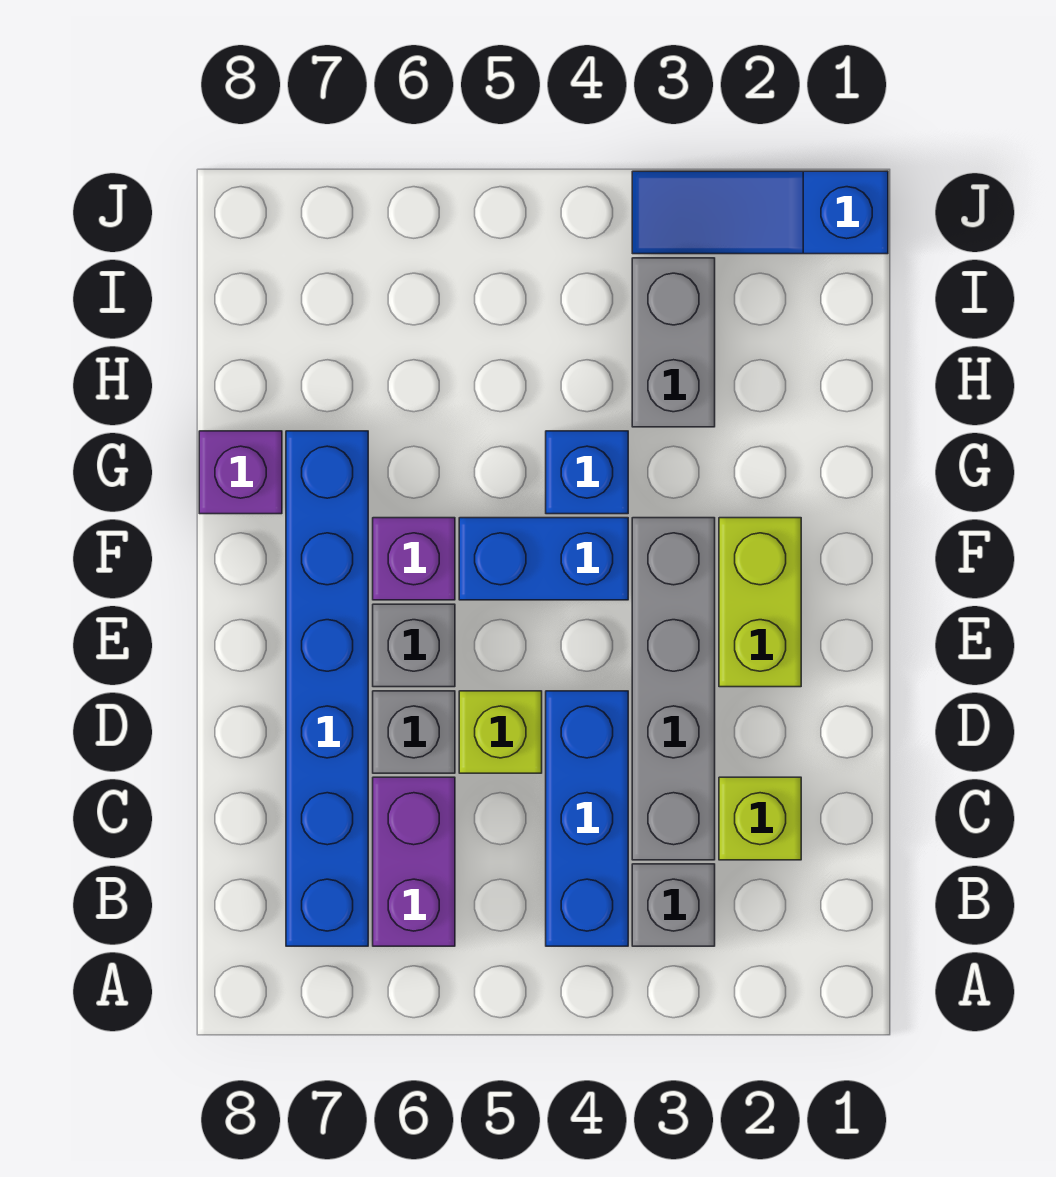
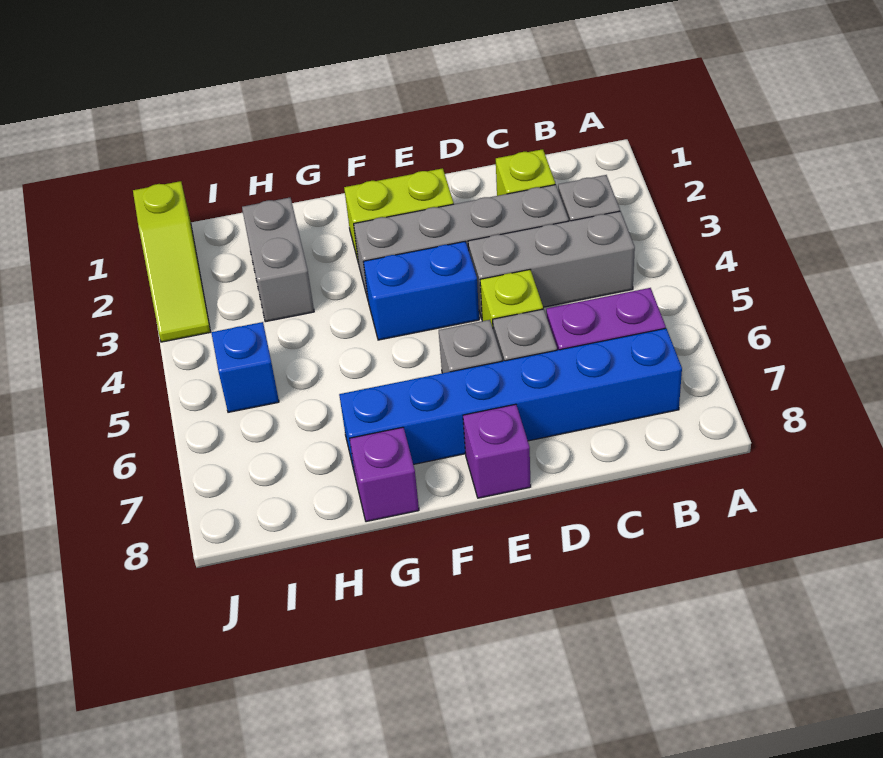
blue brick B4:D4 level 1 -> grey brick B4:D4 level 1
blue brick F4:F5 level 1 -> blue brick E4:F4 level 1
purple brick F6 level 1 -> purple brick E8 level 1
blue brick G4 level 1 -> blue brick I5 level 1
grey brick H3:I3 level 1 -> grey brick H2:H3 level 1
blue slope J1:J3 level 1 top 1 -> lime slope J1:J3 level 1 top 1

